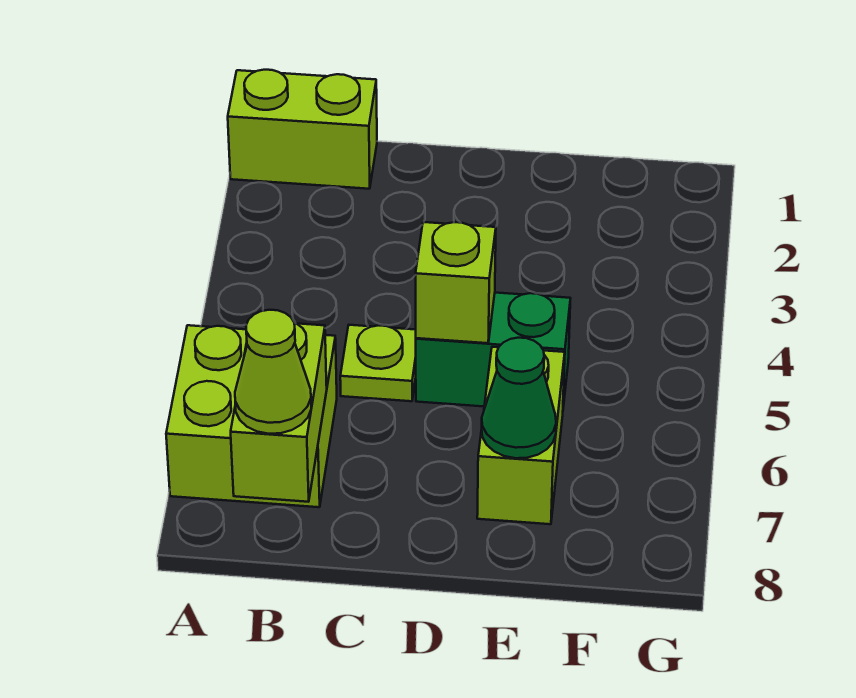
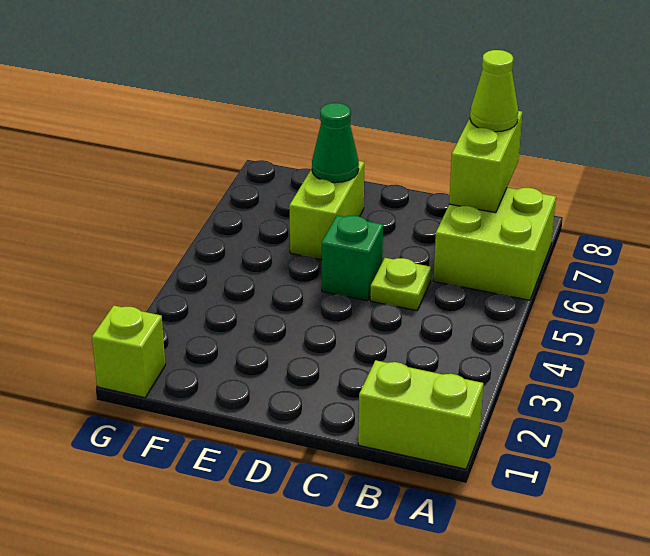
green brick D5:E5 level 1 -> green brick D5 level 1
lime brick D5 level 2 -> lime brick G1 level 1

